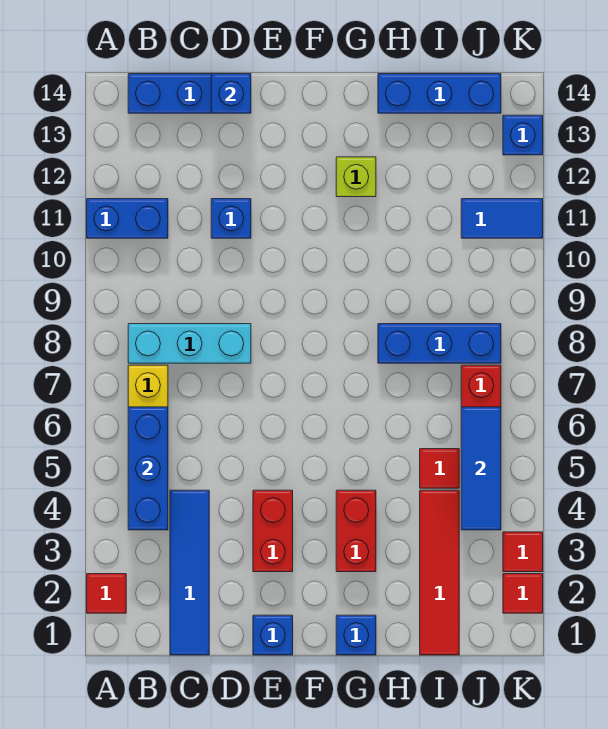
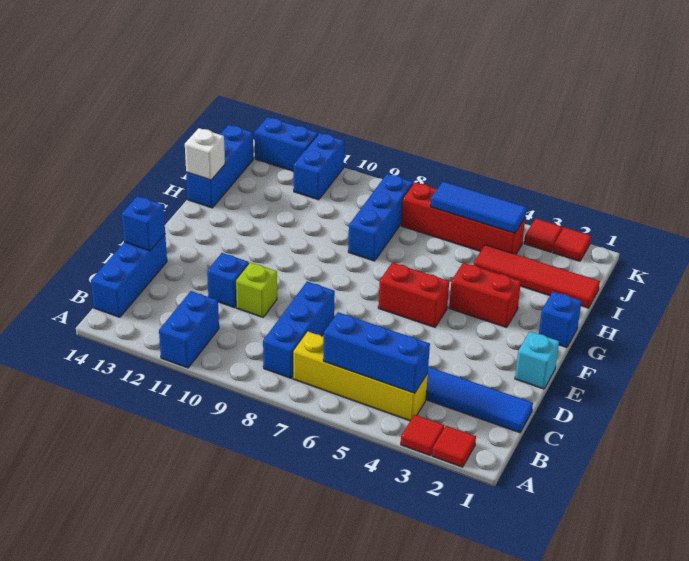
cyan brick B8:D8 level 1 -> blue brick B8:D8 level 1
blue brick E1 level 1 -> cyan brick E1 level 1
red brick E3:E4 level 1 -> red brick F5:F6 level 1
lime brick G12 level 1 -> lime brick D10 level 1
none -> white brick H14 level 2
red tile I5 level 1 -> red tile A3 level 1
blue tile J11:K11 level 1 -> blue brick J11:K11 level 1
blue brick K13 level 1 -> blue brick K12:K13 level 1

